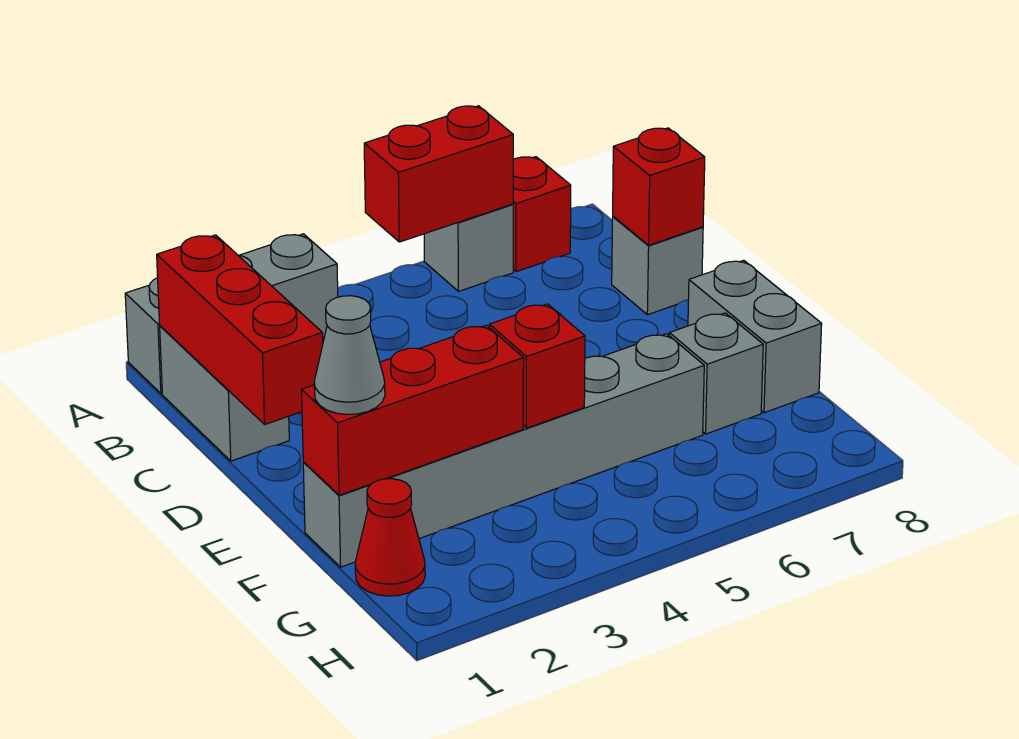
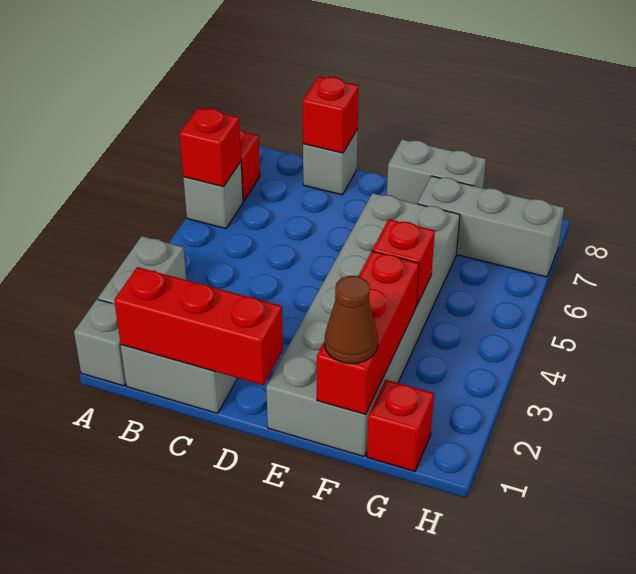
red brick A5:A6 level 2 -> red brick A6 level 2
grey brick F1:F6 level 1 -> grey brick E1:F6 level 1
grey cone F1 level 3 -> brown cone F1 level 3
grey brick F7 level 1 -> grey brick F7:H7 level 1
red cone G1 level 1 -> red brick G1 level 1

